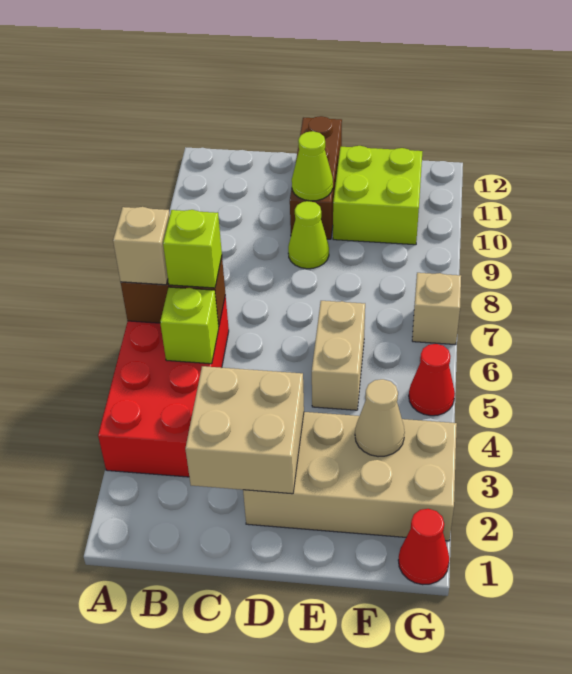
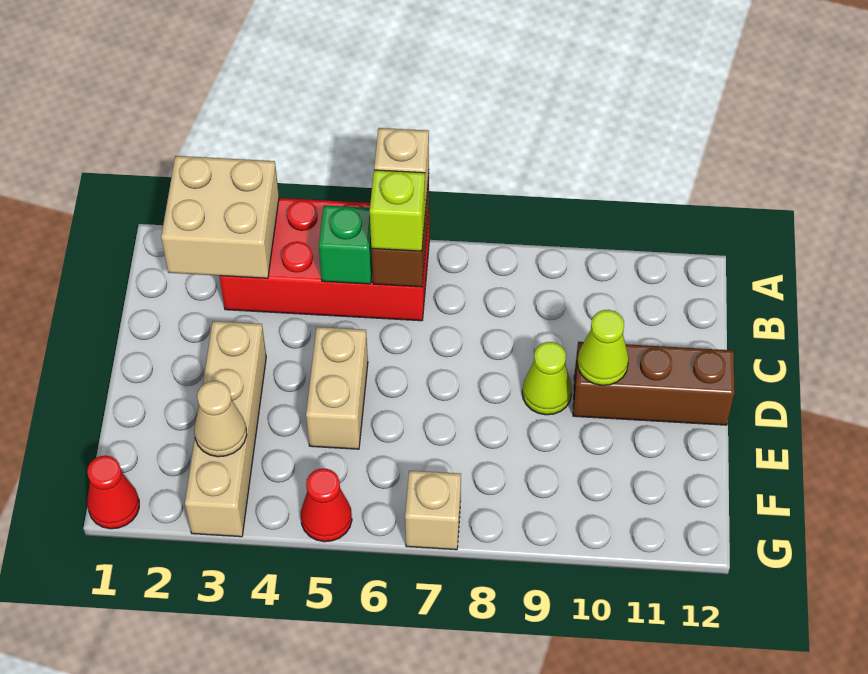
lime brick B5 level 2 -> green brick B5 level 2
tan brick C2:D3 level 2 -> tan brick A2:B3 level 2
tan brick D2:G3 level 1 -> tan brick D3:G3 level 1
tan brick E5:E6 level 1 -> tan brick D5:E5 level 1
lime brick E10:F11 level 1 -> none

